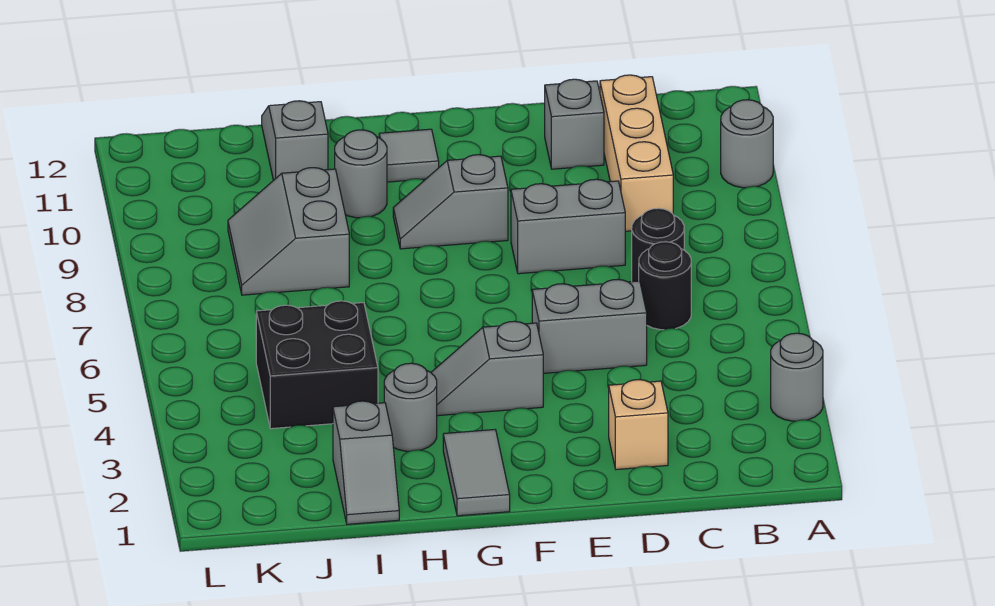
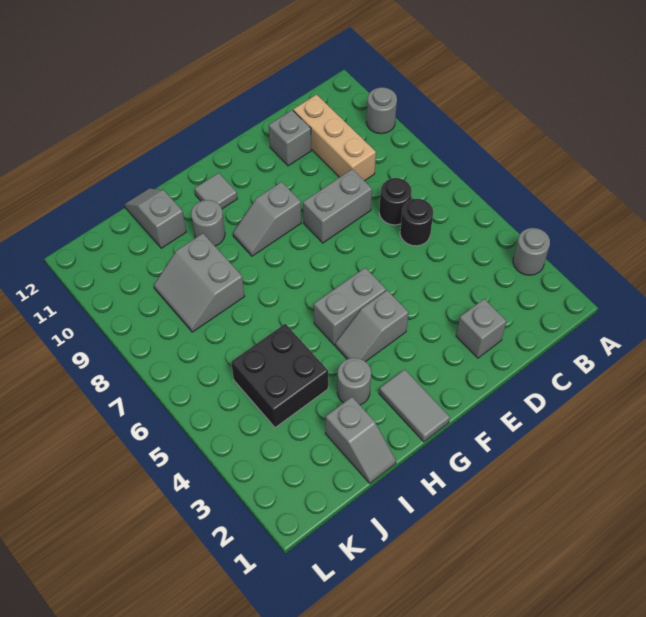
tan brick D2 level 1 -> grey brick D2 level 1
grey brick D5:E5 level 1 -> grey brick F5:G5 level 1

